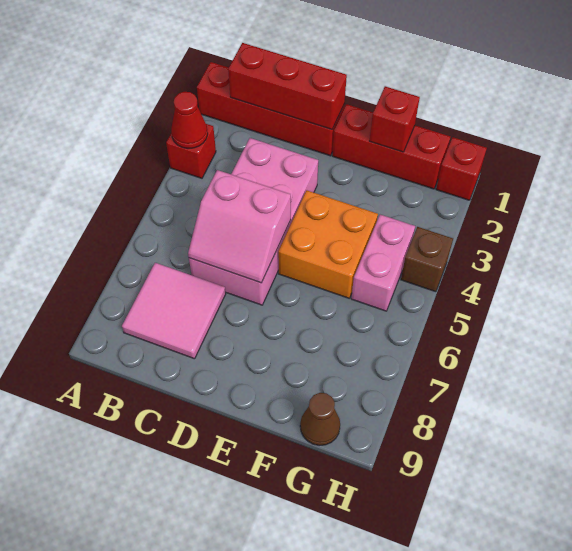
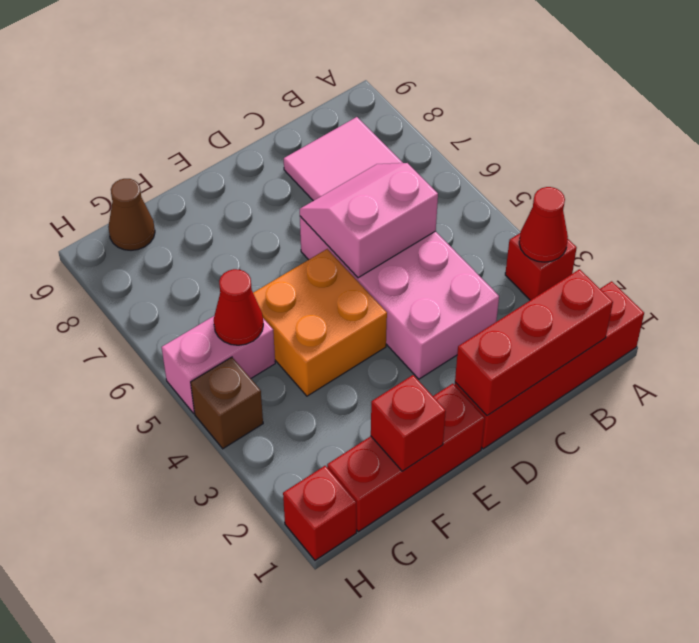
pink brick G4:G5 level 1 -> pink brick G5:H5 level 1
none -> red cone G5 level 2

